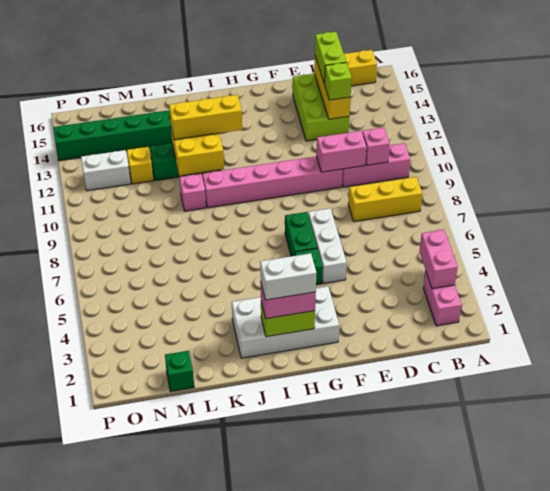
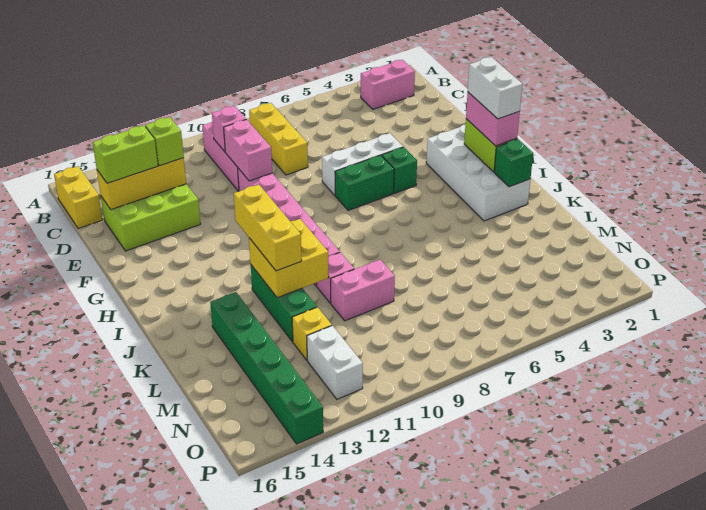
pink brick B3:B4 level 2 -> pink brick L9:L10 level 1
green brick M1 level 1 -> green brick J2 level 2

